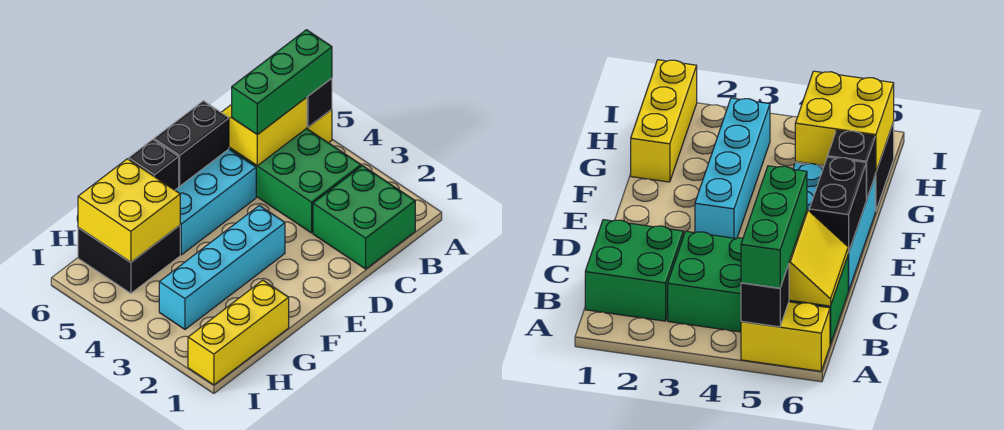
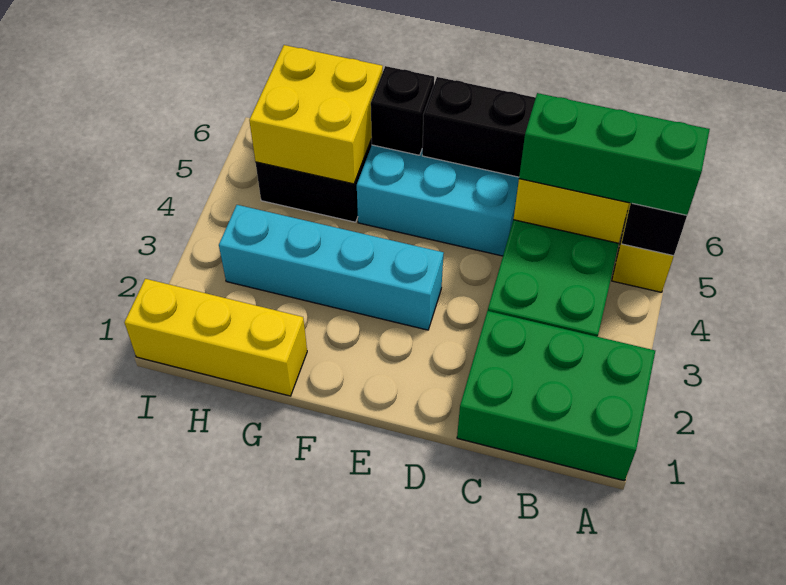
green brick B1:C2 level 1 -> green brick A1:C2 level 1

